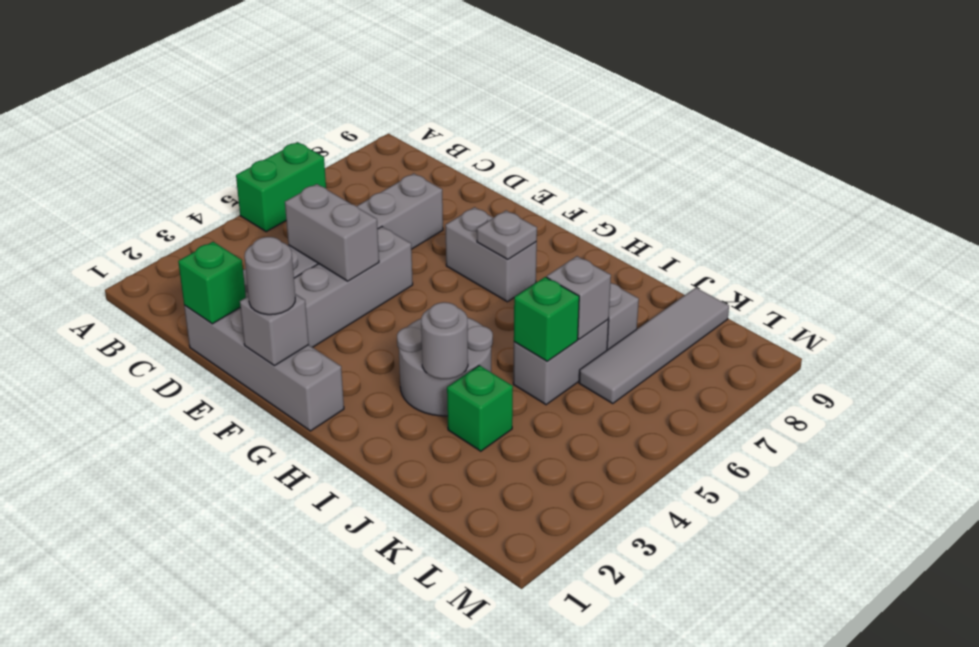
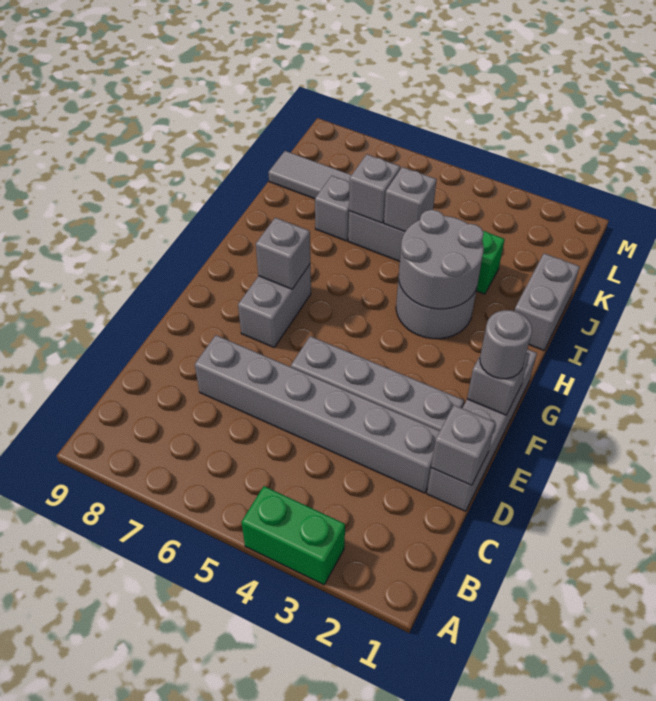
green brick A5:A6 level 1 -> green brick A3:A4 level 1
green brick D1 level 2 -> grey brick D1 level 2
grey brick D4:E4 level 2 -> grey brick I1:J1 level 1
grey plate G7 level 2 -> grey brick G7 level 2
grey round brick I3 level 2 -> grey round brick H3:I4 level 2
green brick J5 level 2 -> grey brick J5 level 2

